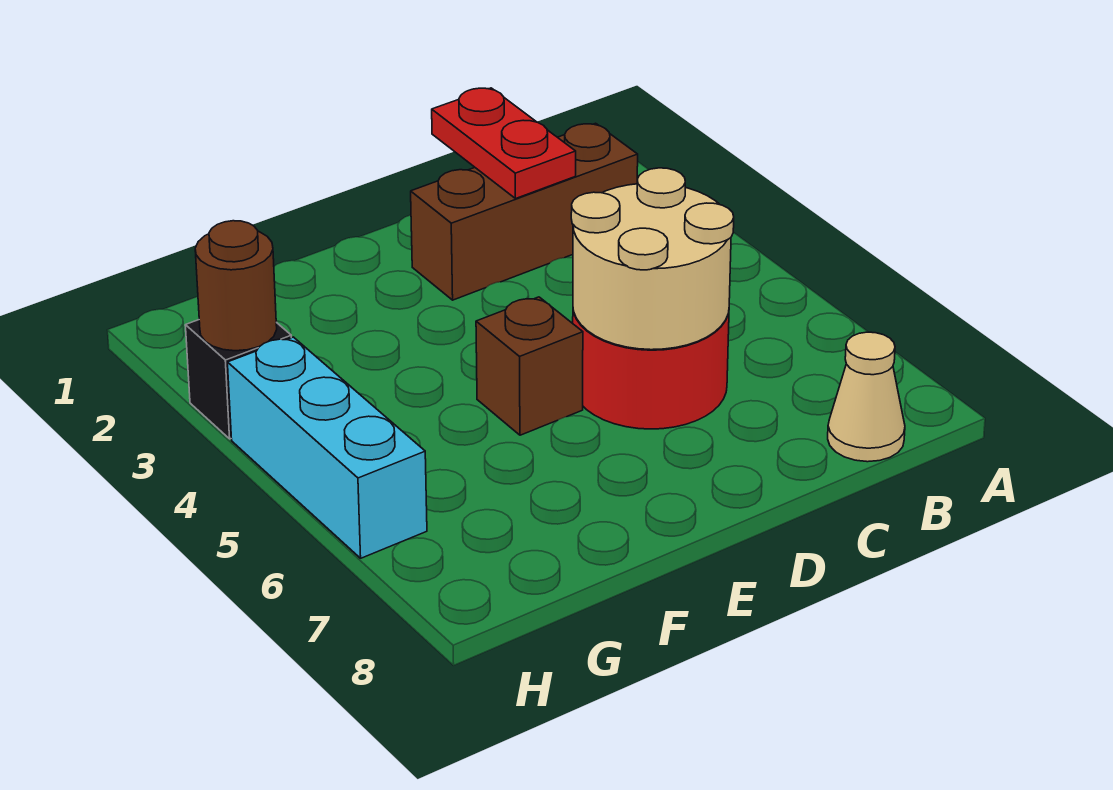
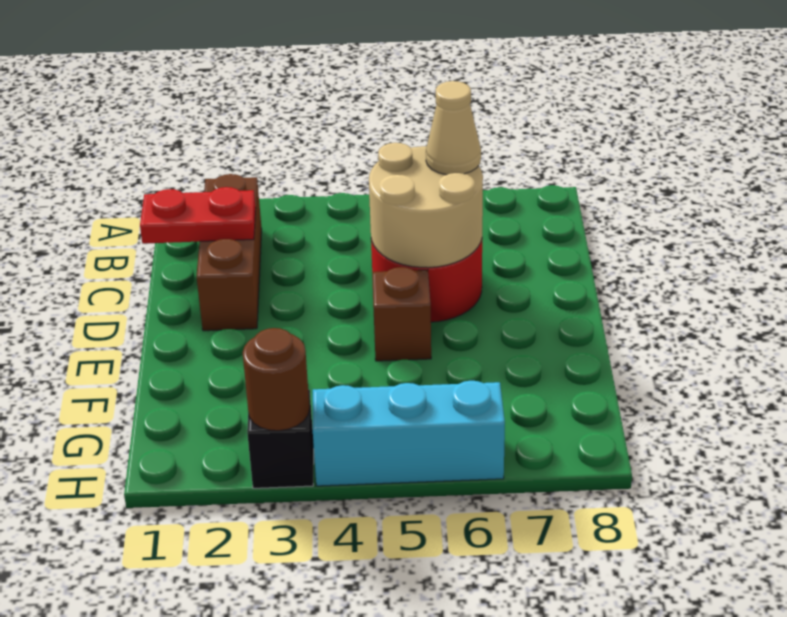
tan cone B8 level 1 -> tan cone C6 level 3

